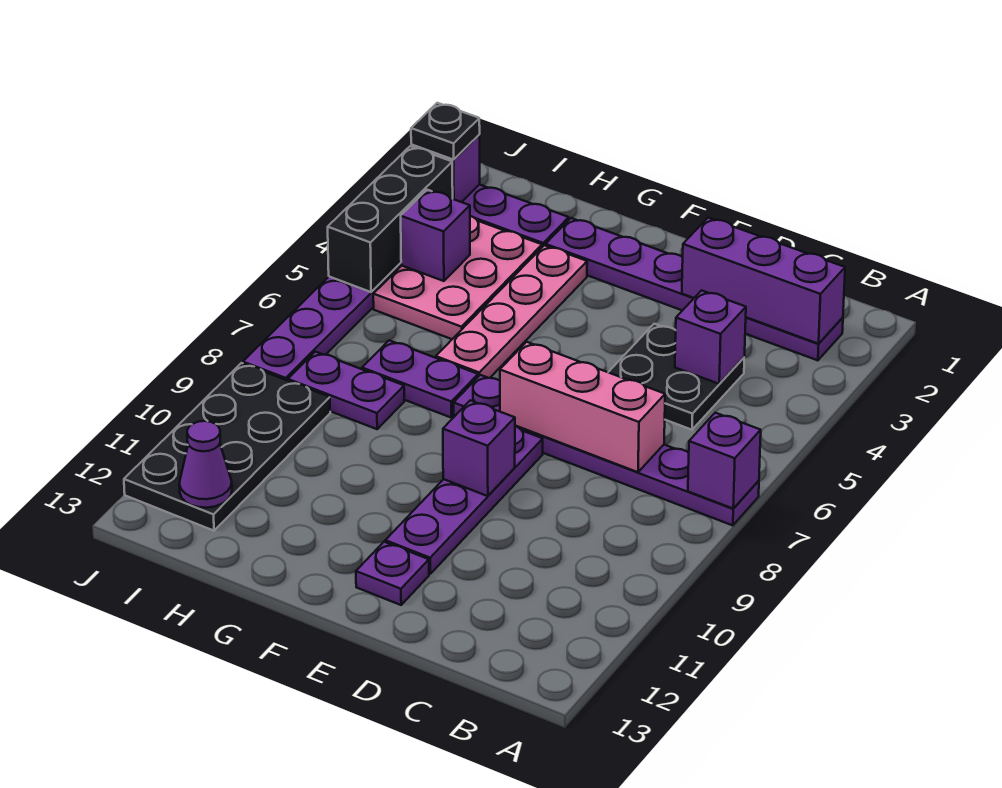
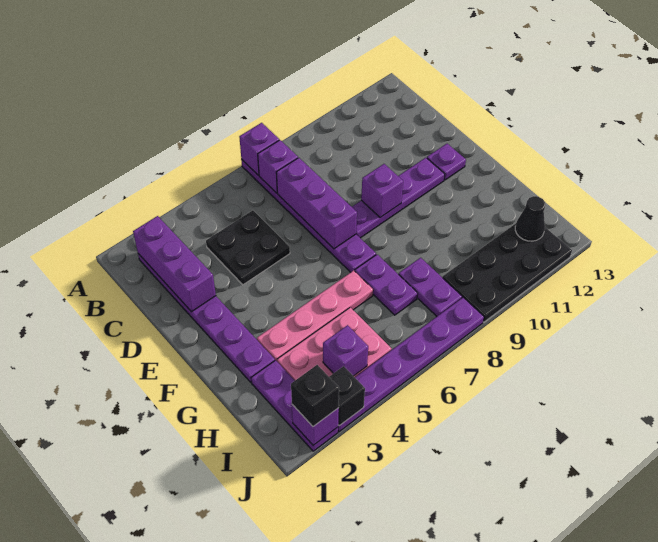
purple brick C4 level 2 -> purple brick B7 level 2
pink brick C7:E7 level 2 -> purple brick C7:E7 level 2
purple cone I12 level 2 -> black cone I12 level 2
black plate J2 level 3 -> black brick J2 level 3
black brick J3:J5 level 2 -> black brick J3 level 2

